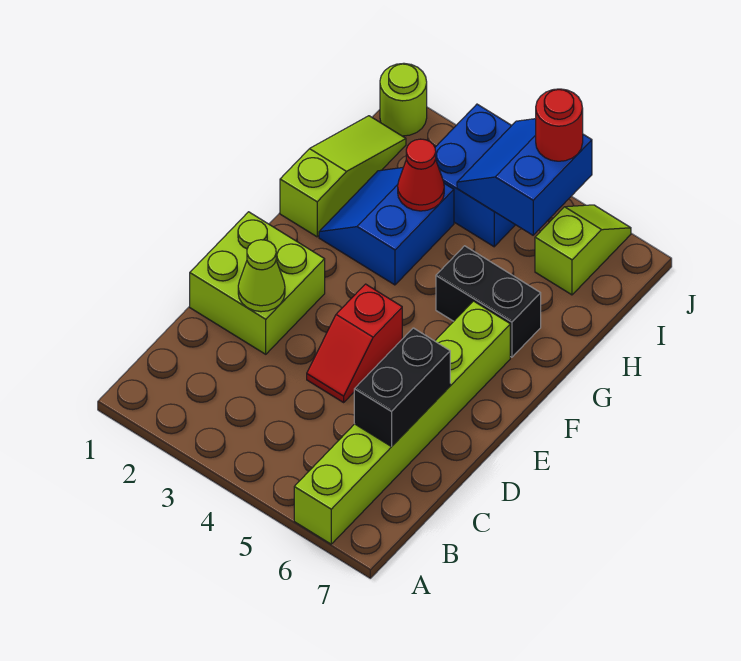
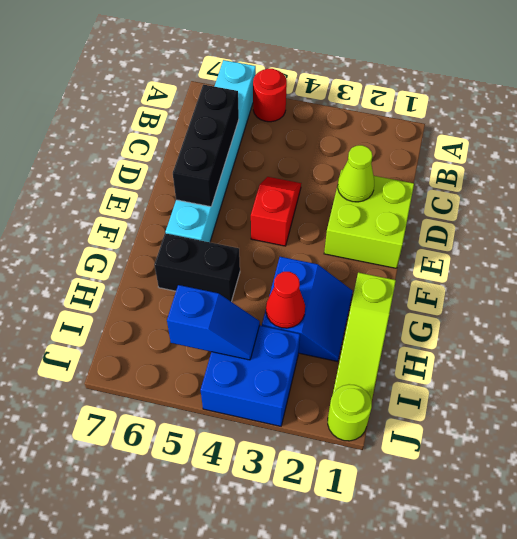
lime brick A6:F6 level 1 -> cyan brick A6:F6 level 1
black brick C6:D6 level 2 -> black brick C6:E6 level 2
blue slope I4:J5 level 2 top 5 -> blue slope I4:I5 level 2 top 5
lime slope I6:J6 level 1 top I -> none
red round brick J5 level 3 -> red round brick A5 level 1

